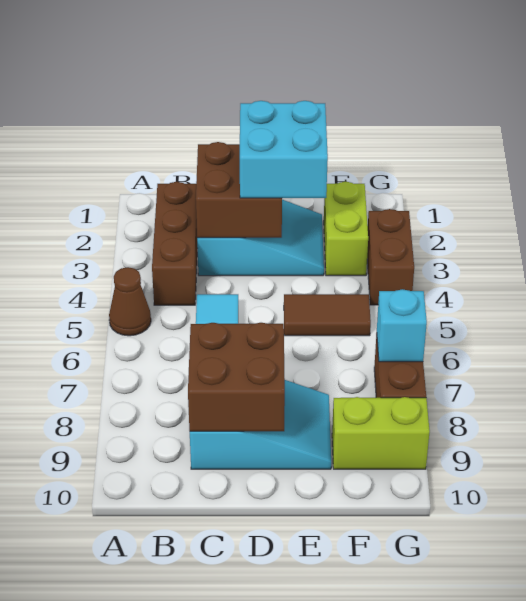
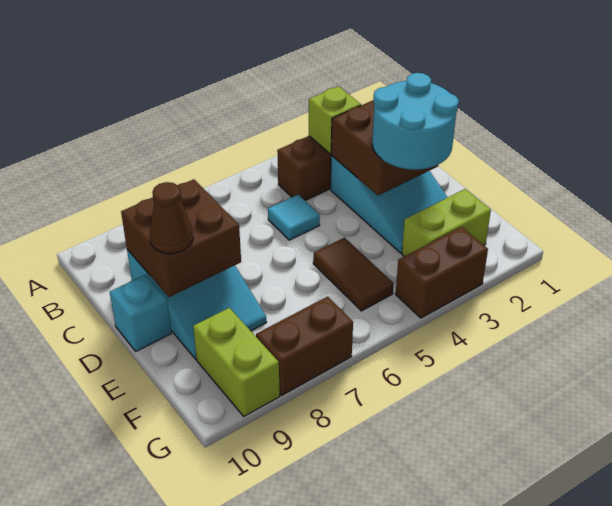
brown cone A5 level 1 -> brown cone D9 level 3
none -> lime brick B3 level 2
cyan brick D2:E3 level 3 -> cyan round brick D2:E3 level 3
cyan brick G7 level 2 -> cyan brick D10 level 1

